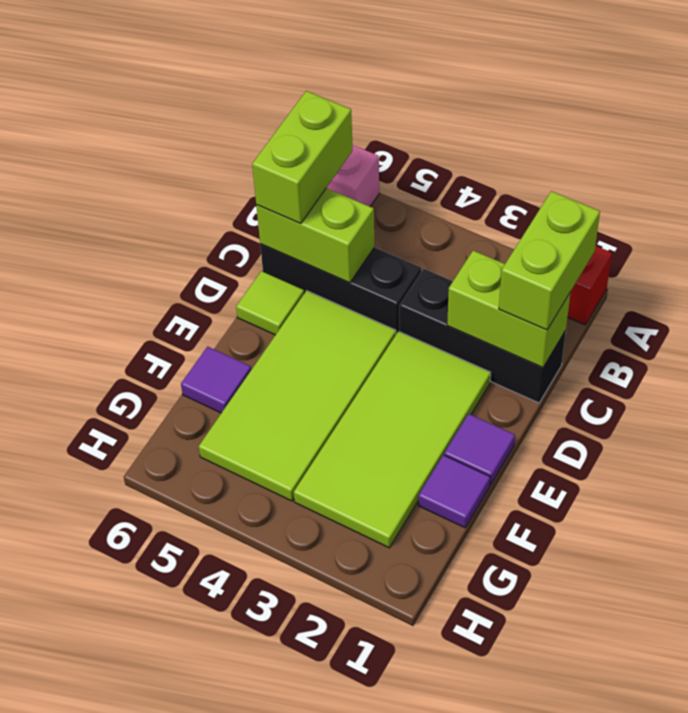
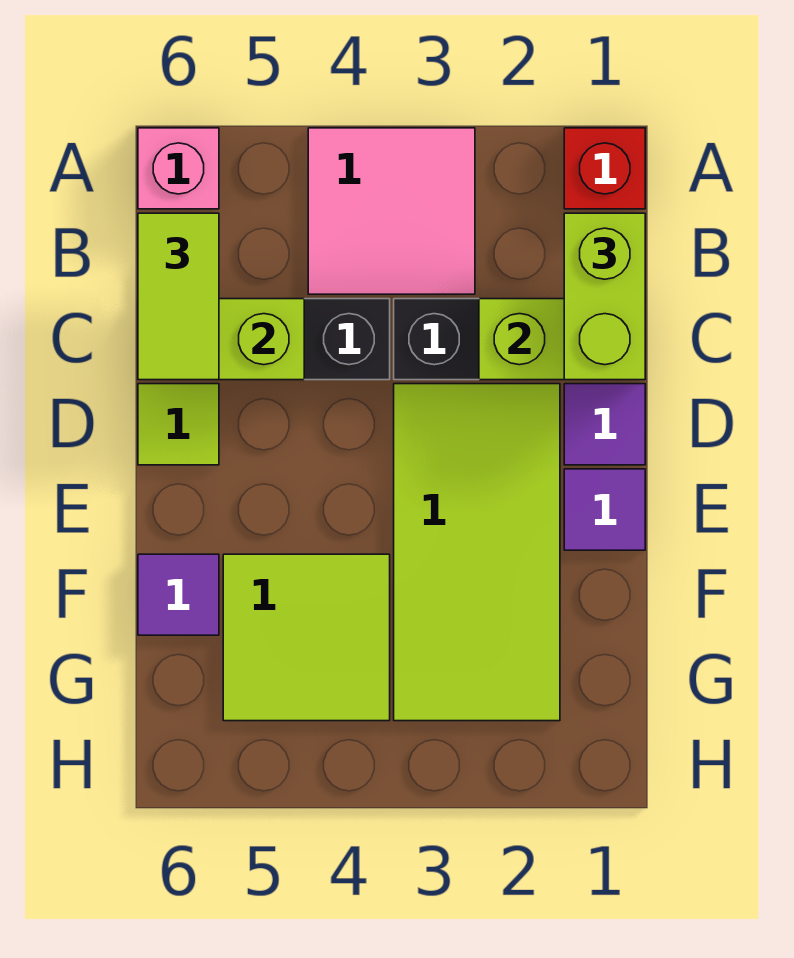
none -> pink tile A3:B4 level 1
lime brick B6:C6 level 3 -> lime tile B6:C6 level 3
lime tile D4:G5 level 1 -> lime tile F4:G5 level 1
purple tile F1 level 1 -> purple tile D1 level 1

